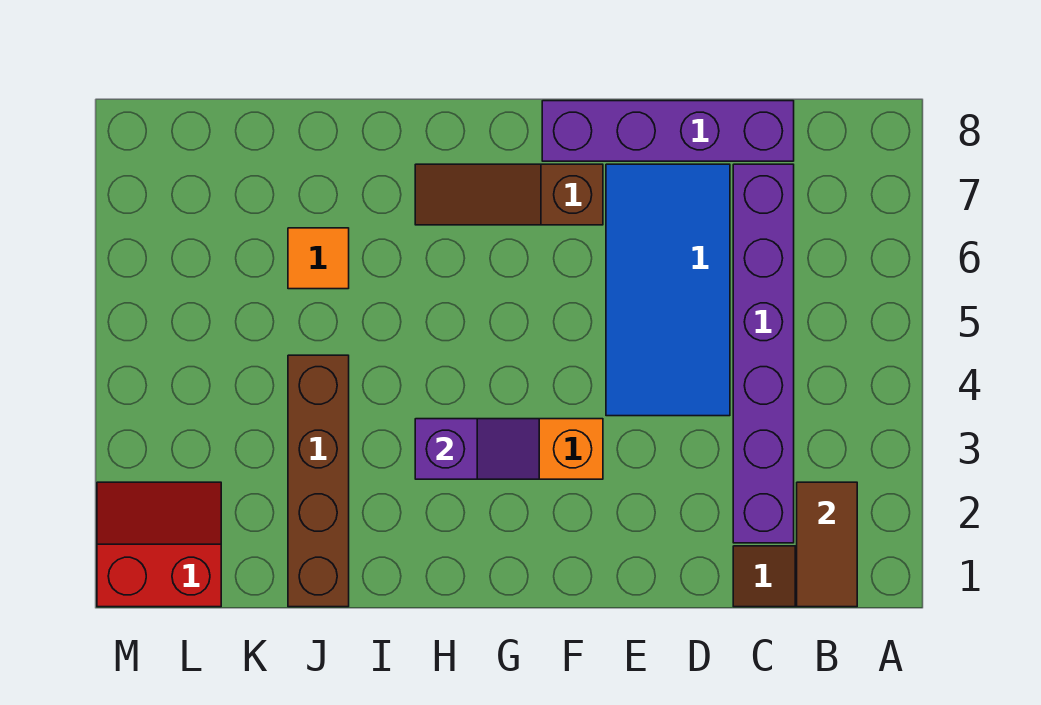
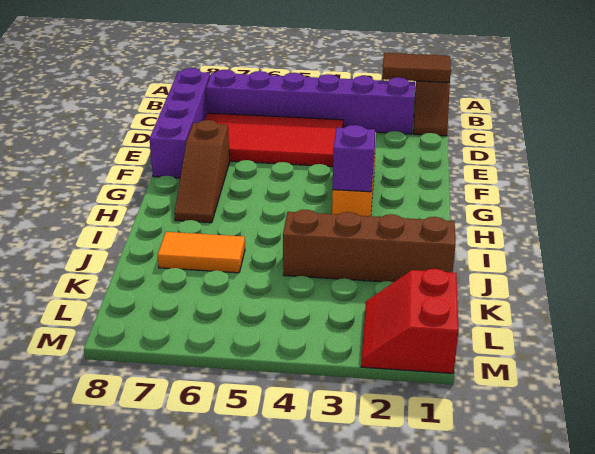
blue tile D4:E7 level 1 -> red tile D4:E7 level 1
orange tile J6 level 1 -> orange tile J6:J7 level 1

